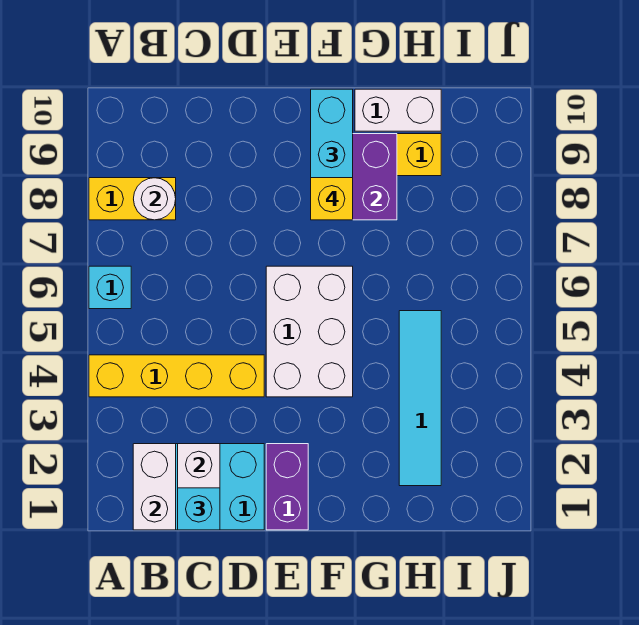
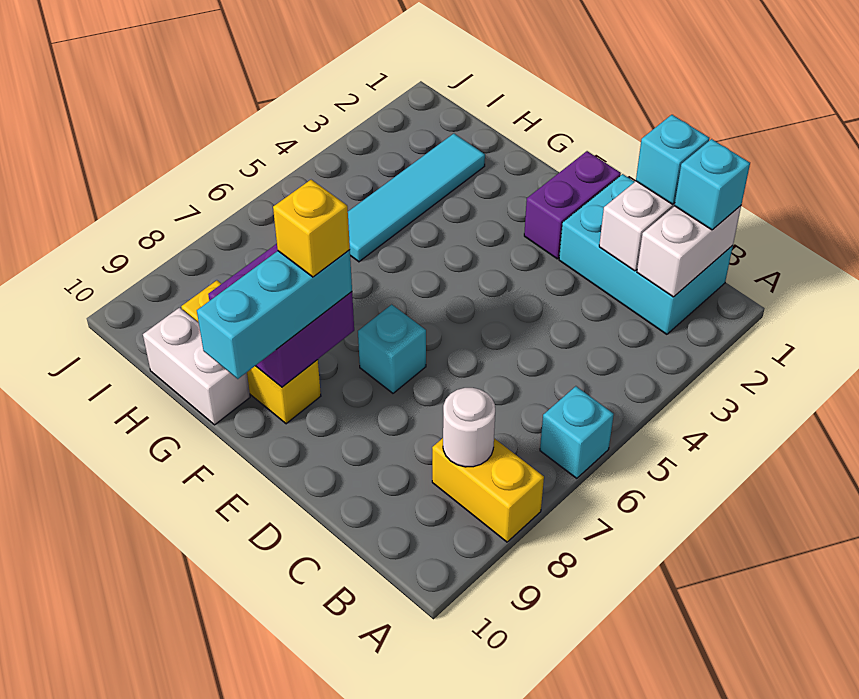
yellow brick A4:D4 level 1 -> none
none -> cyan brick B1 level 3
white brick E4:F6 level 1 -> none
none -> cyan brick E7 level 1

